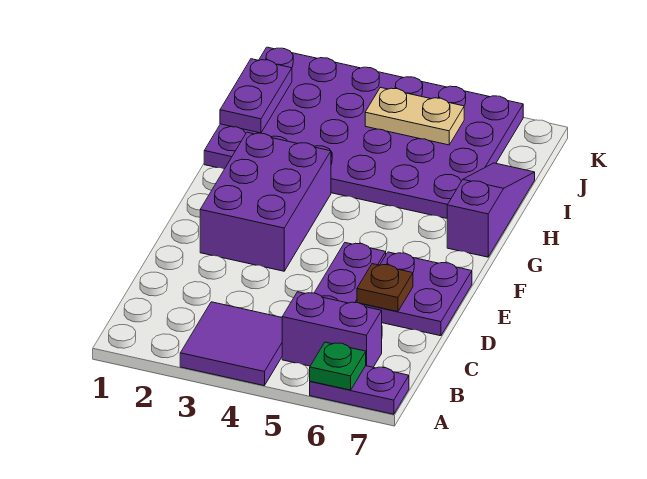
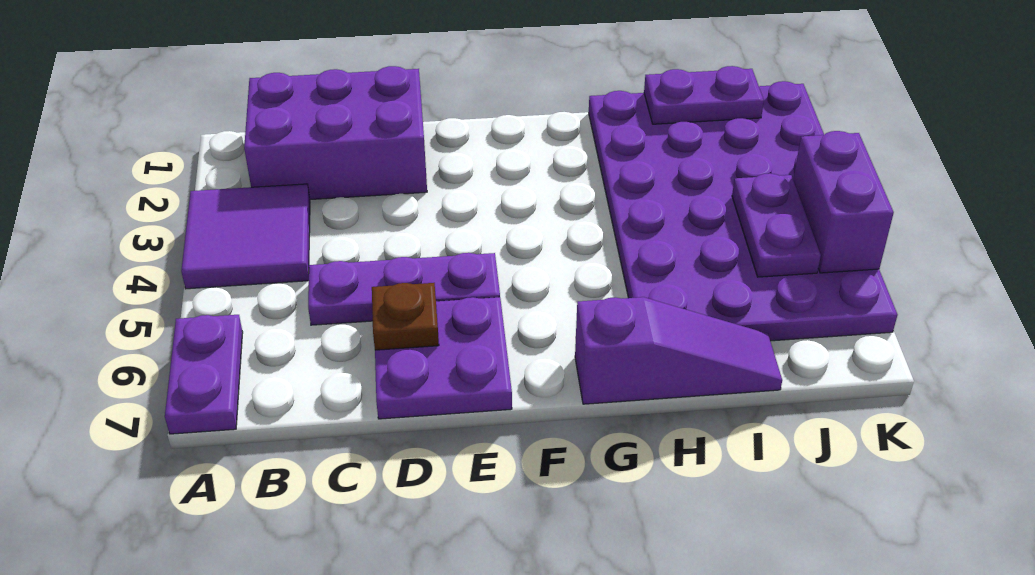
green plate A6 level 2 -> none
purple brick B5:B6 level 1 -> purple brick K4:K5 level 2
purple brick E2:G3 level 1 -> purple brick B1:D2 level 1
tan plate J4:J5 level 2 -> purple plate J4:J5 level 2

